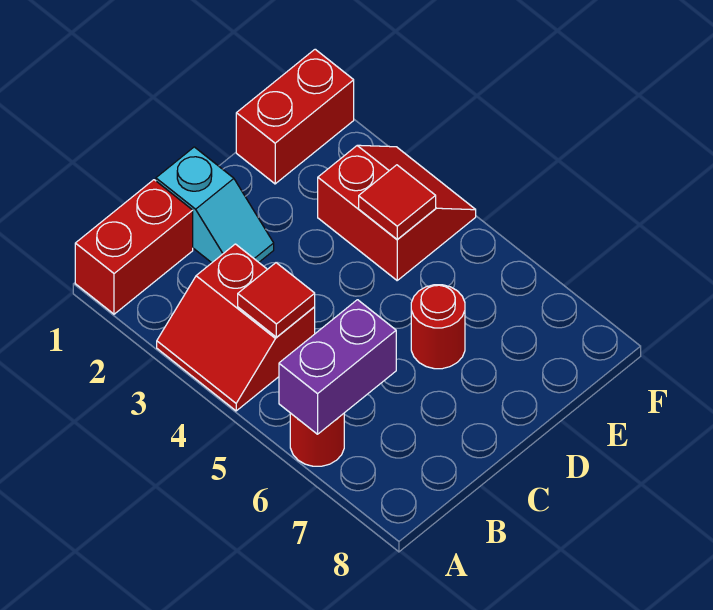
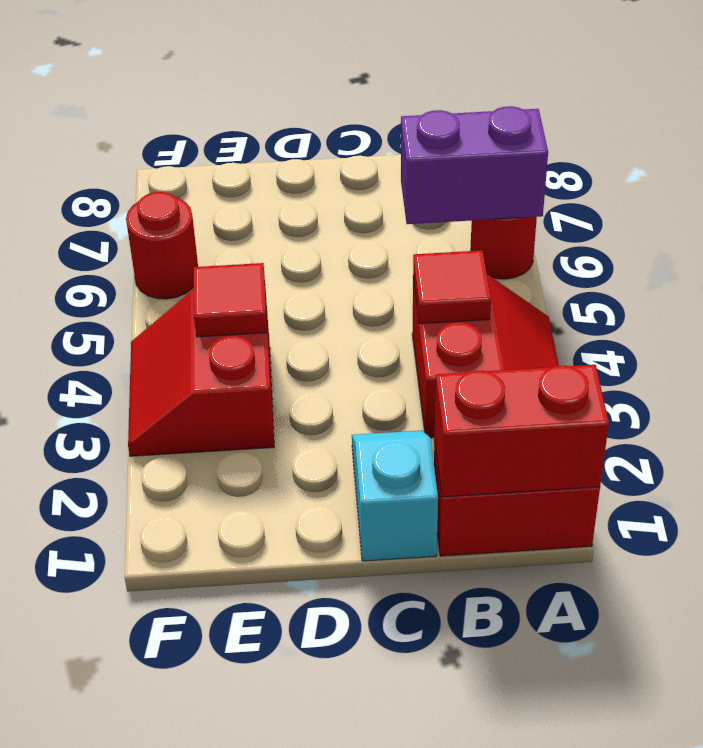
red round brick D6 level 1 -> red round brick F6 level 1
red brick E1:F1 level 1 -> red brick A1:B1 level 2

